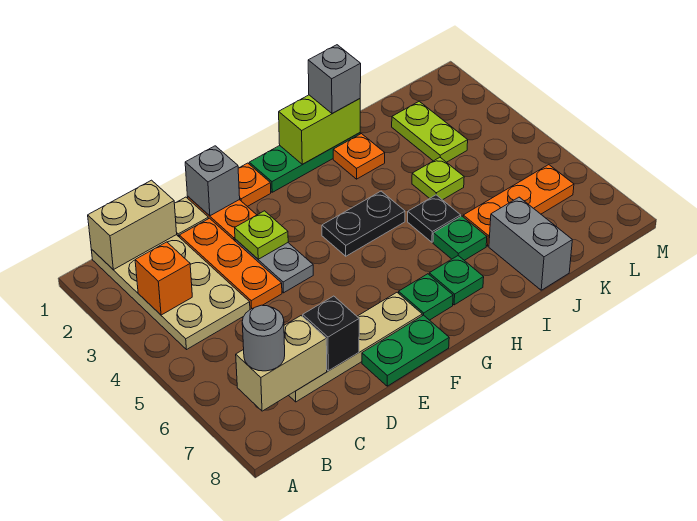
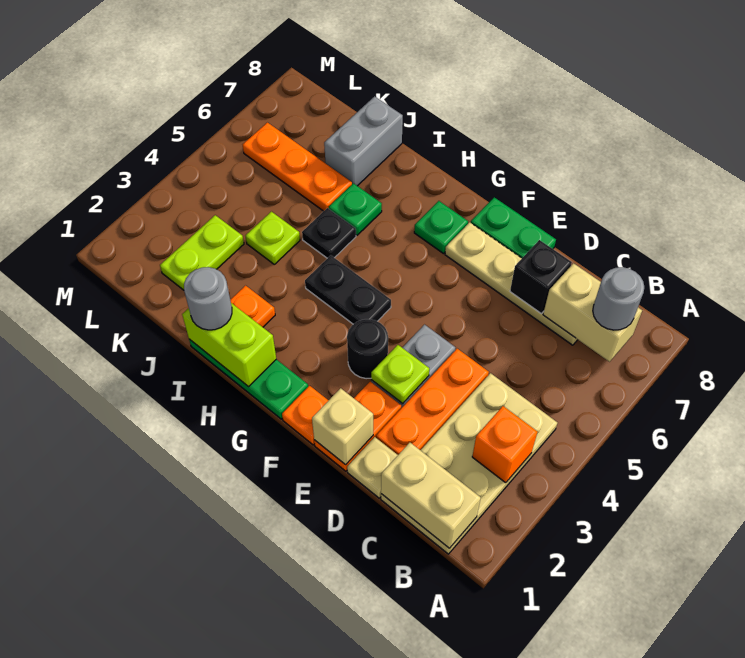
grey brick E1 level 2 -> tan brick E1 level 2
none -> black round brick F3 level 1
green plate H7 level 1 -> none
grey brick I1 level 3 -> grey round brick I1 level 3

